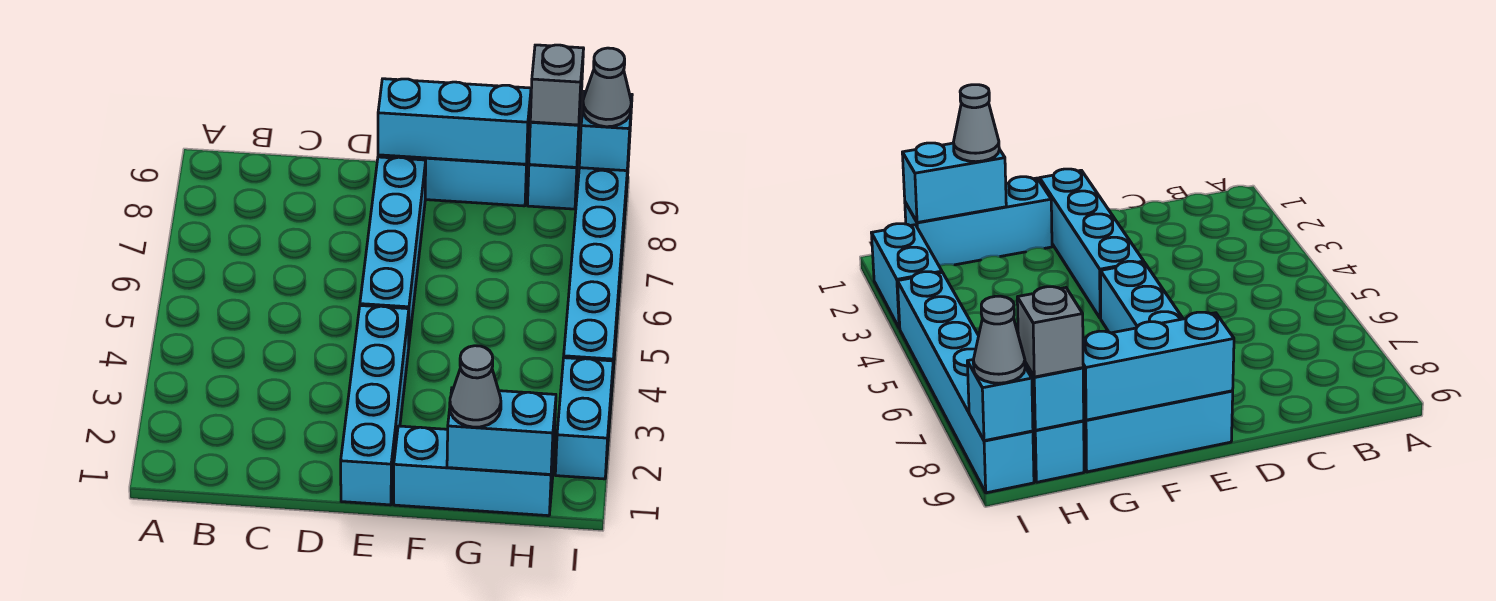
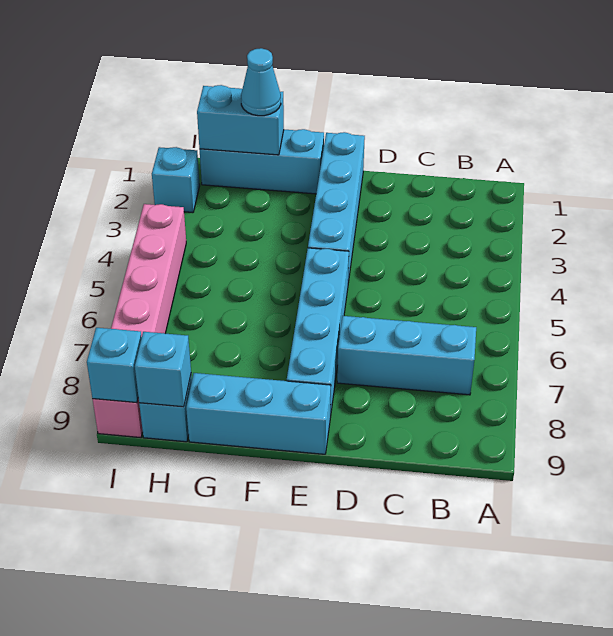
cyan brick E9:G9 level 2 -> cyan brick B7:D7 level 1
grey cone G1 level 3 -> cyan cone G1 level 3
grey brick H9 level 3 -> none
cyan brick I2:I3 level 1 -> cyan brick I2 level 1
cyan brick I4:I9 level 1 -> pink brick I4:I9 level 1
grey cone I9 level 3 -> none

